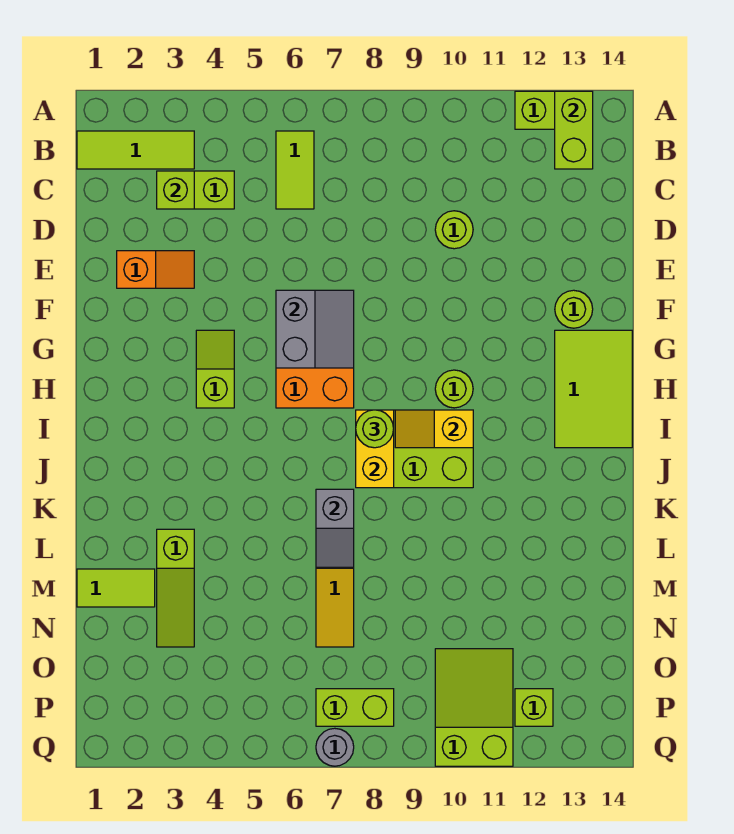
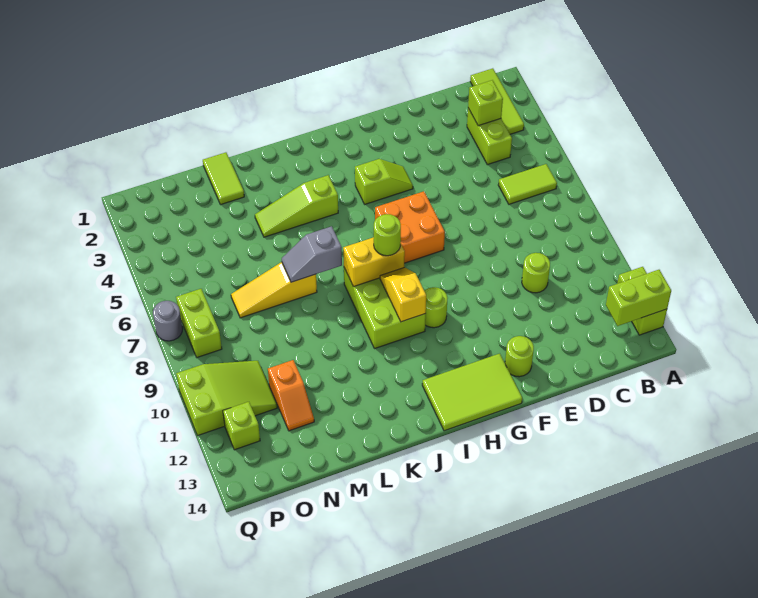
orange slope E2:E3 level 1 top 2 -> orange slope N11:N12 level 1 top 11
grey slope F6:G7 level 2 top 6 -> none
lime slope L3:N3 level 1 top L -> lime slope J4:L4 level 1 top J

